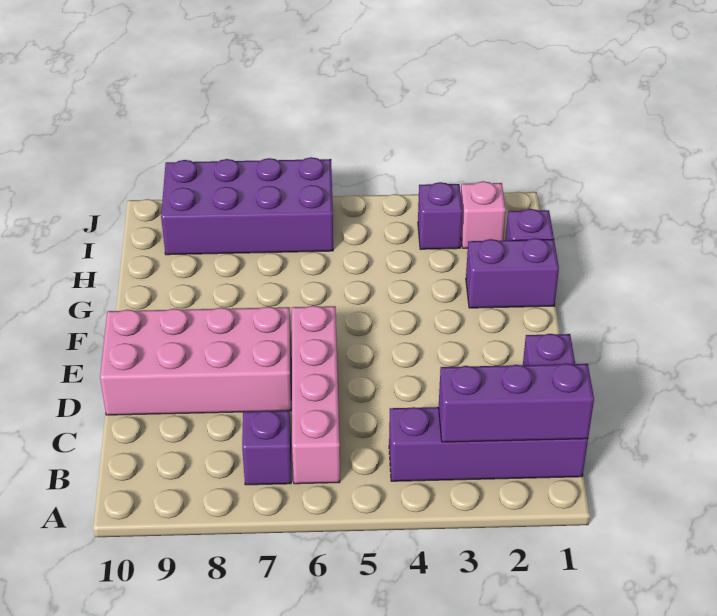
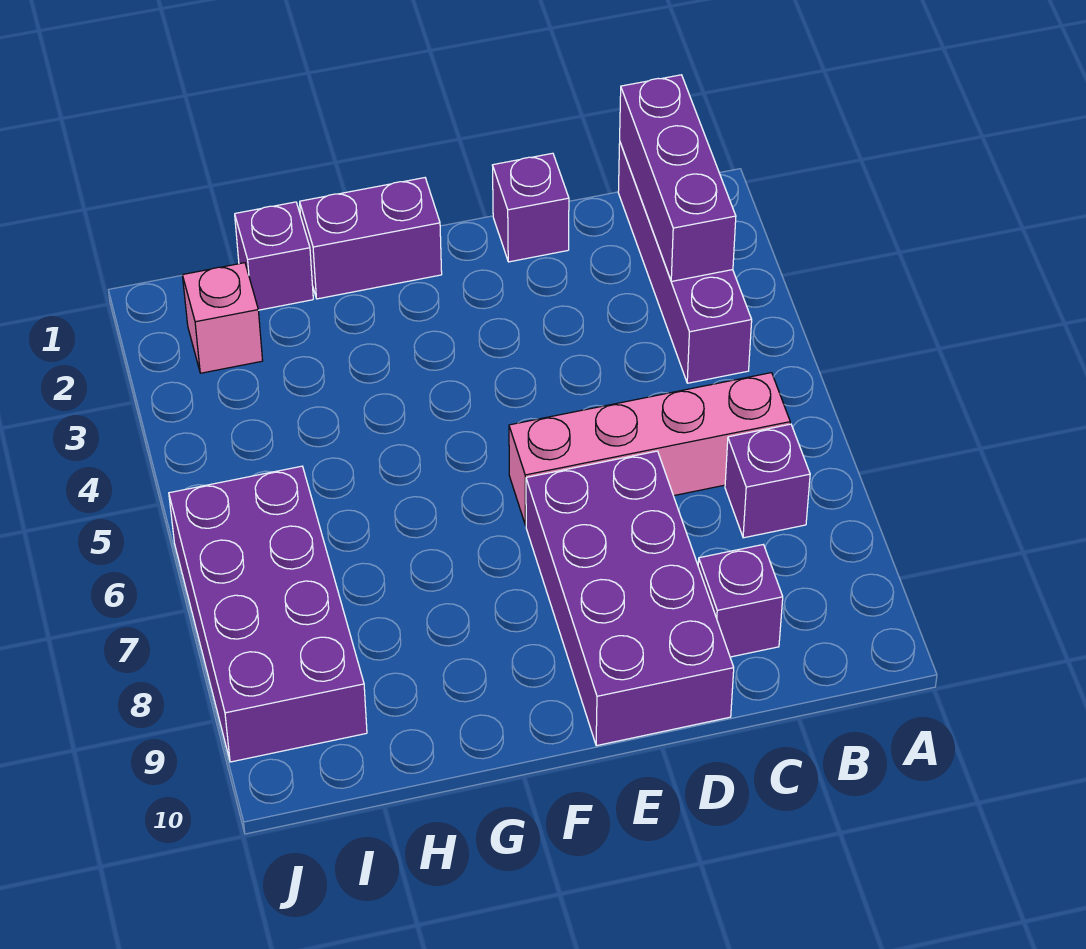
pink brick D7:E10 level 1 -> purple brick D7:E10 level 1
purple brick G1:G2 level 1 -> purple brick F1:G1 level 1
purple brick I3 level 1 -> purple brick C9 level 1

